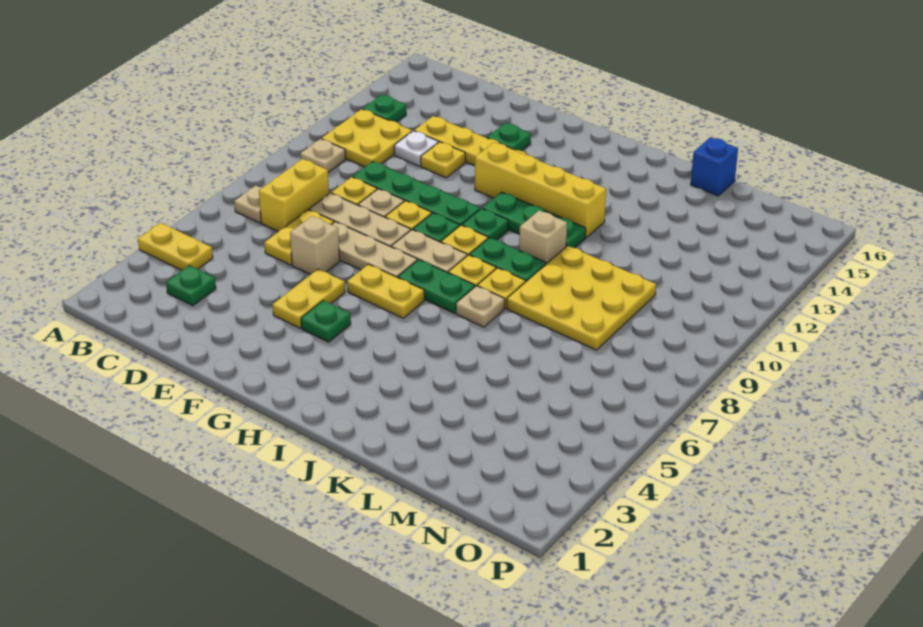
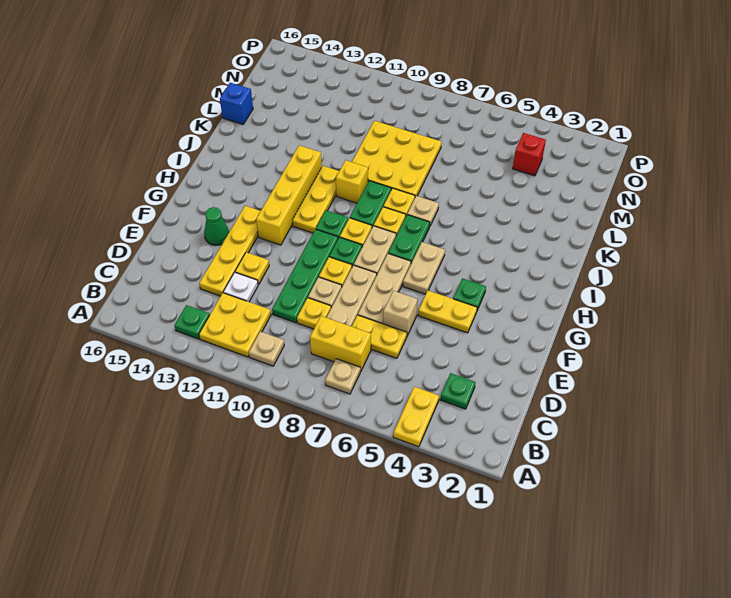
green plate F14 level 1 -> green cone F14 level 1
yellow plate G6:H6 level 1 -> tan plate G6:H6 level 1
green plate H11:J11 level 1 -> yellow plate H11:J11 level 1
tan brick J10 level 1 -> yellow brick J10 level 1
none -> red brick N4 level 1

